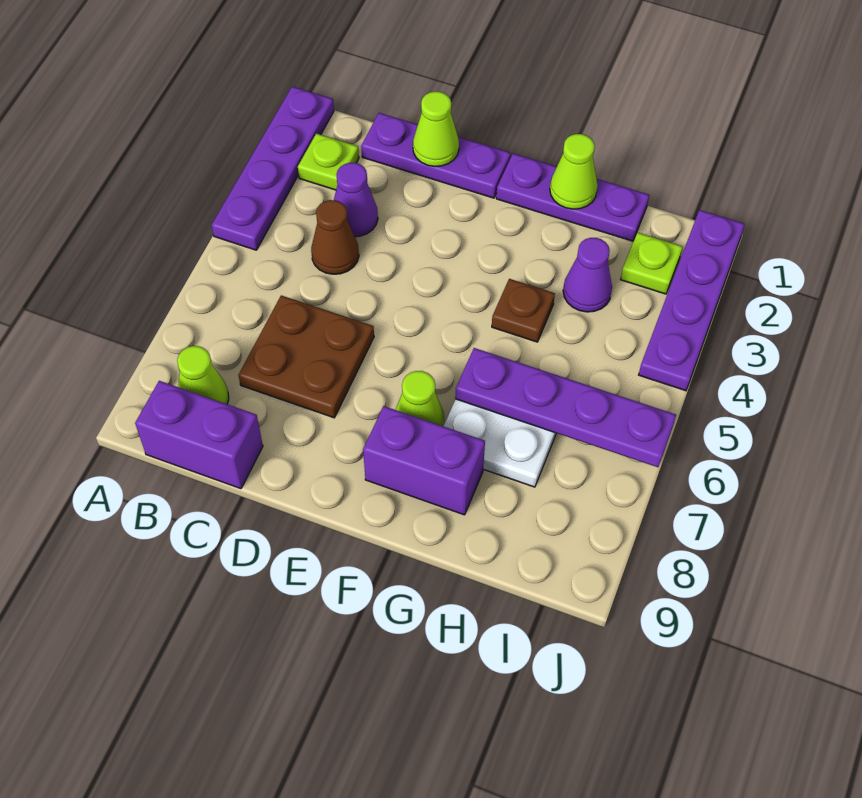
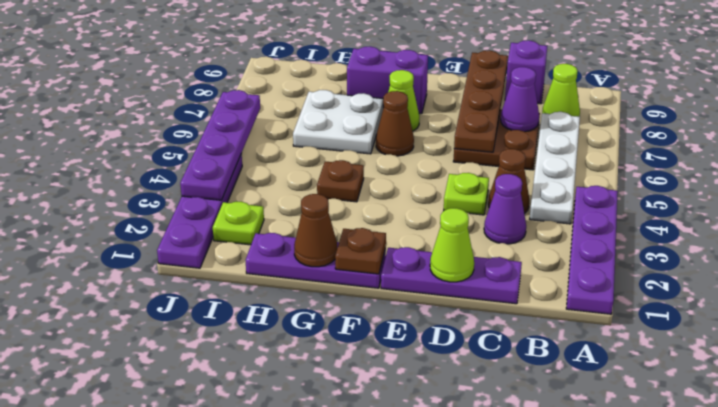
lime plate B2 level 1 -> lime plate D4 level 1
none -> white plate B4:B7 level 1
purple brick B9:C9 level 1 -> purple brick C9 level 1
none -> brown plate D6:D9 level 2
none -> brown plate F1 level 2
none -> brown cone F6 level 1
lime cone G1 level 2 -> brown cone G1 level 2
purple plate G6:J6 level 2 -> purple plate J3:J6 level 2
purple cone H3 level 1 -> purple cone C7 level 2

